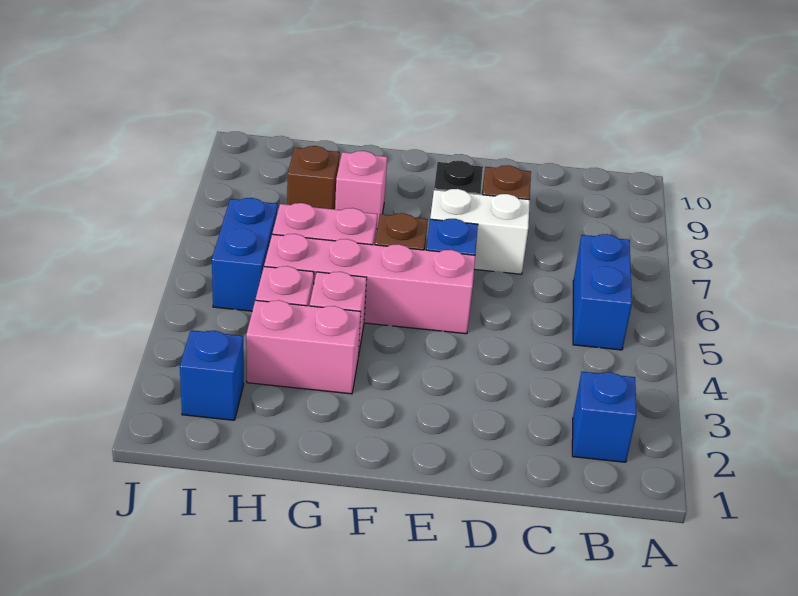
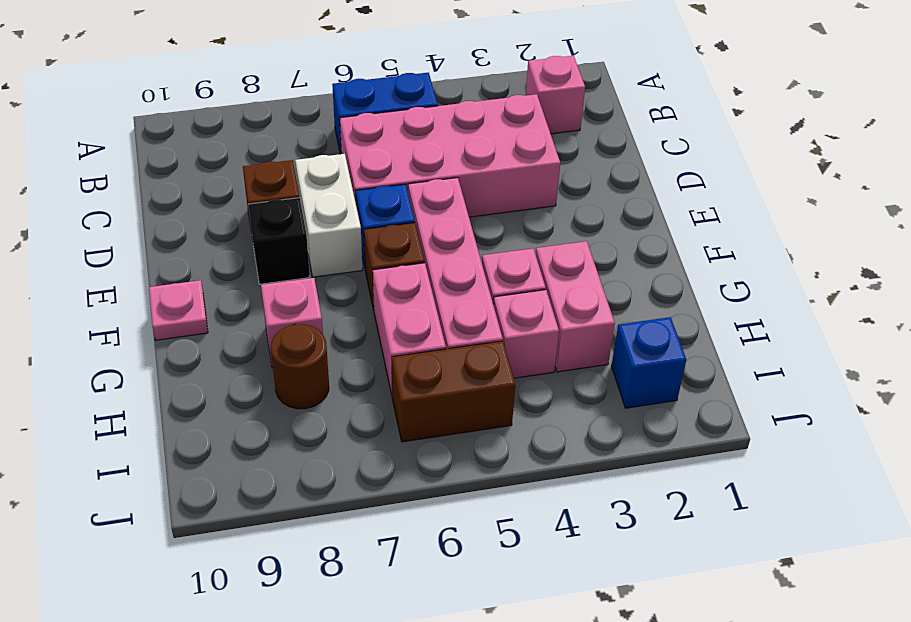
blue brick B2 level 1 -> pink brick B2 level 1
none -> pink brick C3:D6 level 1
none -> pink plate F10 level 1
brown brick H8 level 1 -> brown round brick H8 level 1
blue brick I5:I6 level 1 -> brown brick I5:I6 level 1

